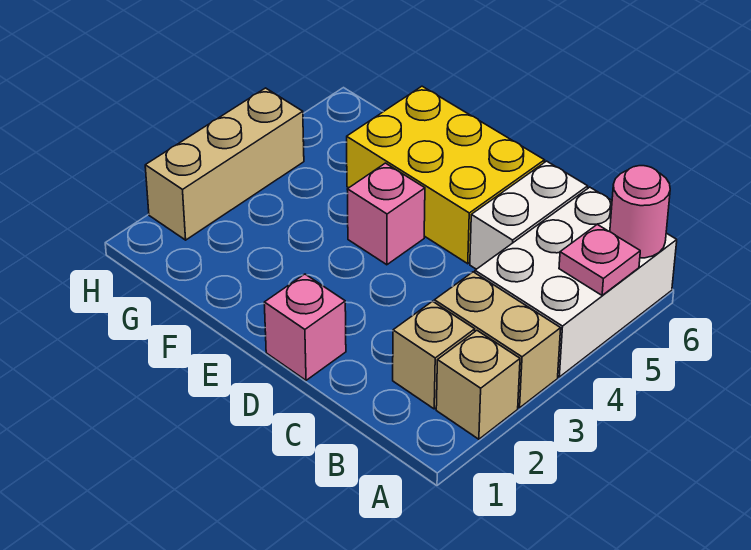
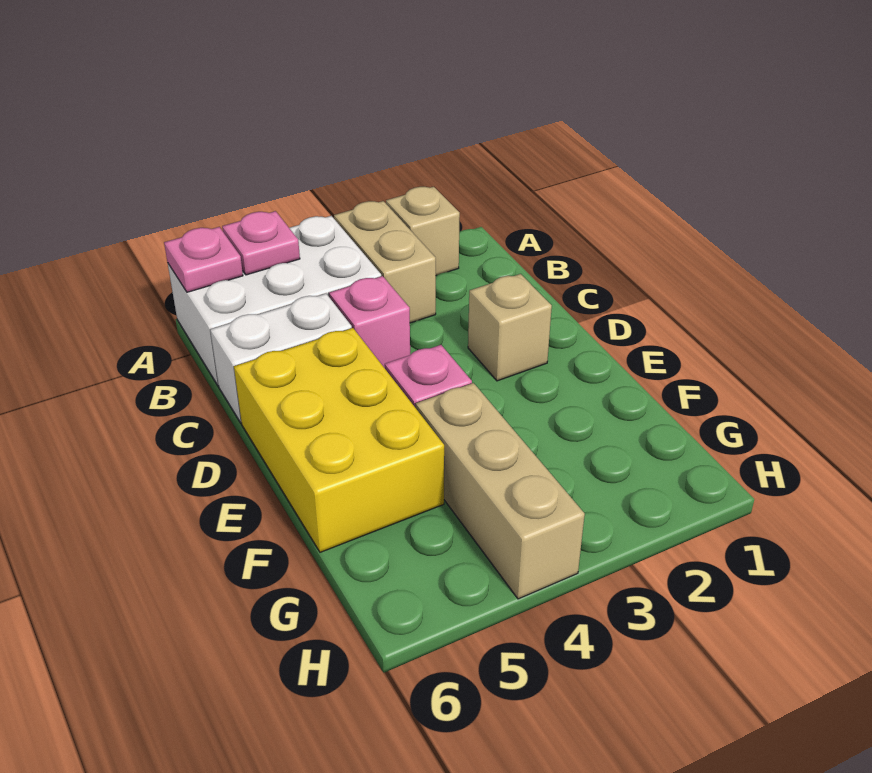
pink round brick A6 level 2 -> pink plate A6 level 2
tan brick B2 level 1 -> tan brick D2 level 1
pink brick D1 level 1 -> pink brick C4 level 1
tan brick H2:H4 level 1 -> tan brick F4:H4 level 1

